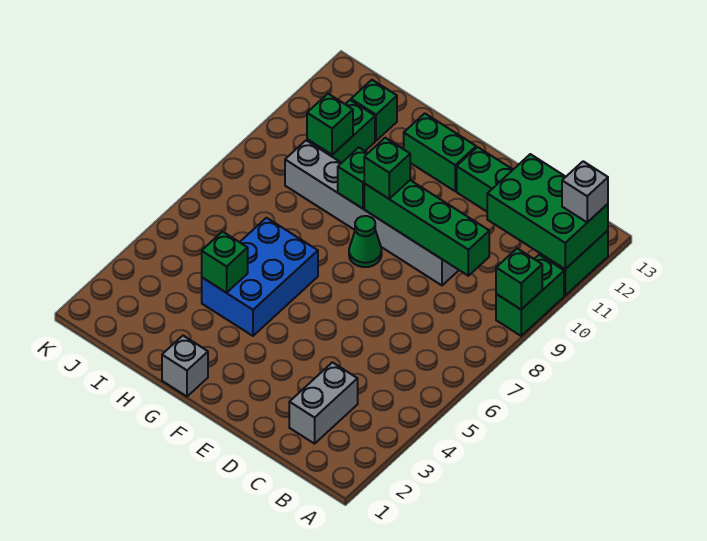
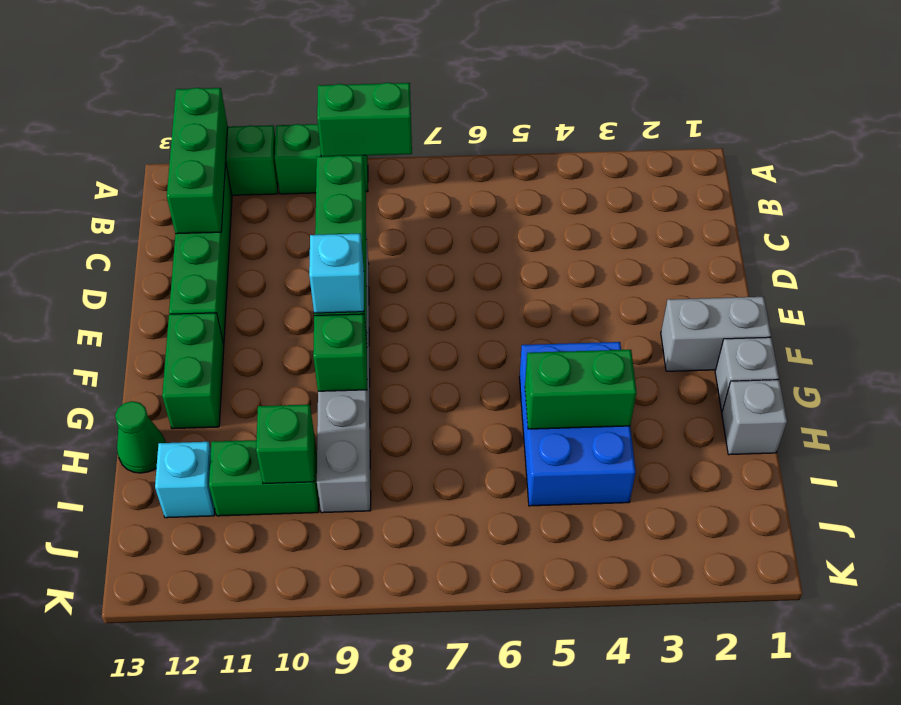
green brick A9 level 2 -> green brick A8:A9 level 2
green brick A11:C12 level 2 -> green brick A12:C12 level 2
grey brick A12 level 3 -> grey brick H1 level 1
grey brick C2:C3 level 1 -> grey brick F1:F2 level 1
green cone F8 level 1 -> green cone H13 level 1
green brick F9 level 3 -> cyan brick F9 level 3
blue brick G4:H6 level 1 -> blue brick G4:I5 level 1
green brick H4 level 2 -> green brick H4:H5 level 2
green brick I12 level 1 -> cyan brick I12 level 1

